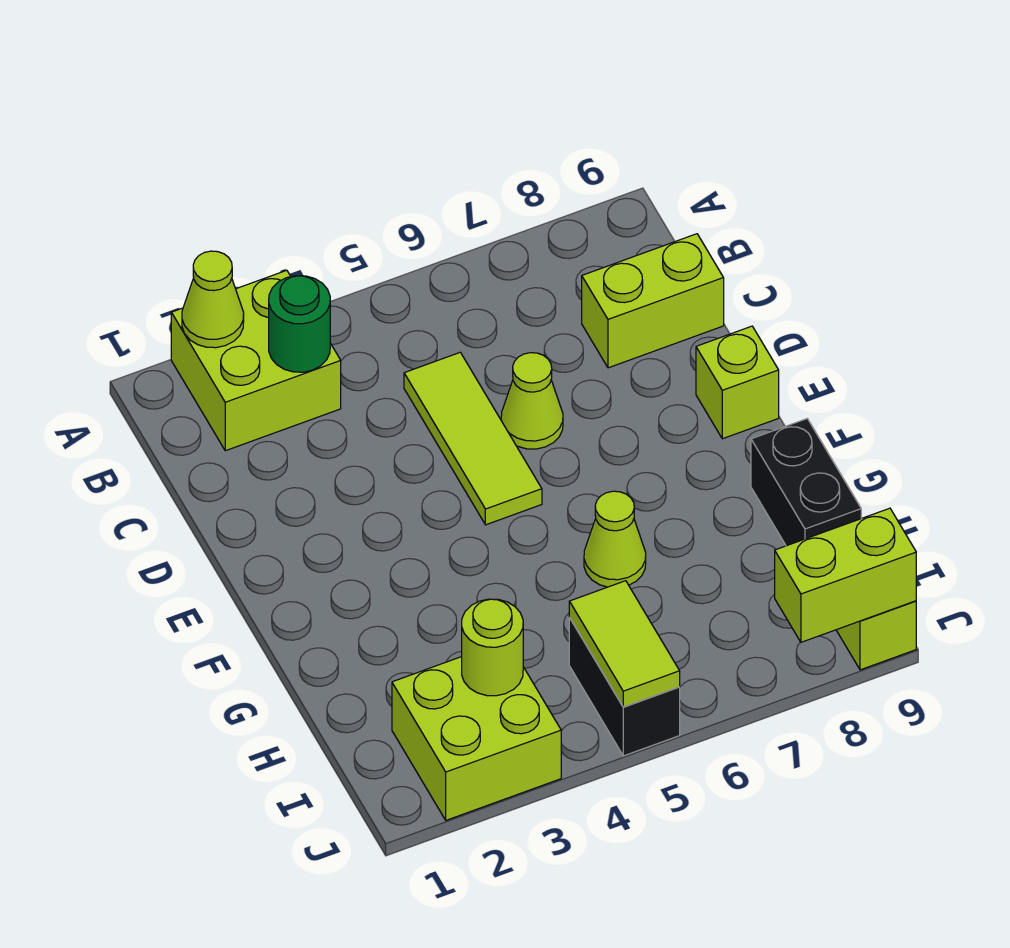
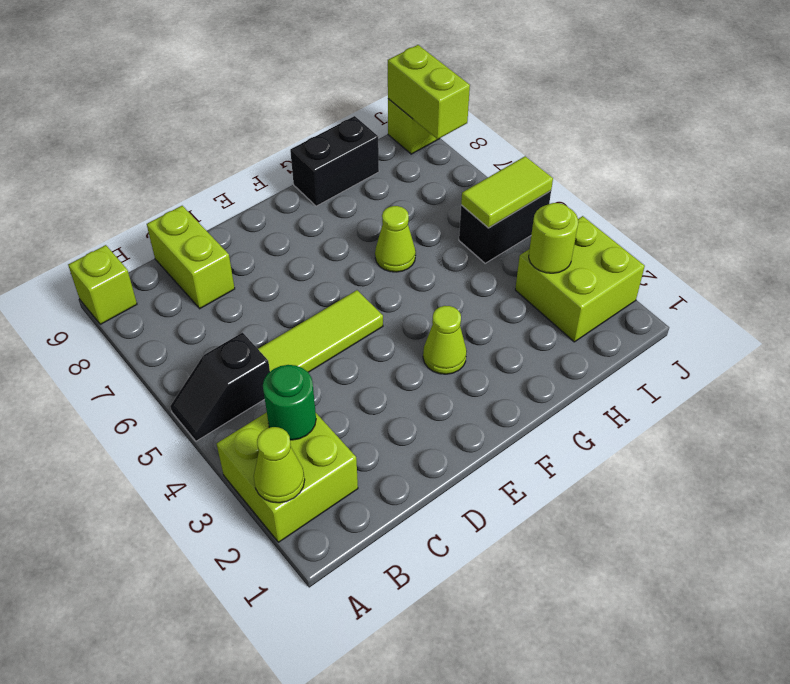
none -> black slope A5:B5 level 1 top B
lime cone D6 level 1 -> lime cone F3 level 1
lime brick E9 level 1 -> lime brick A9 level 1

